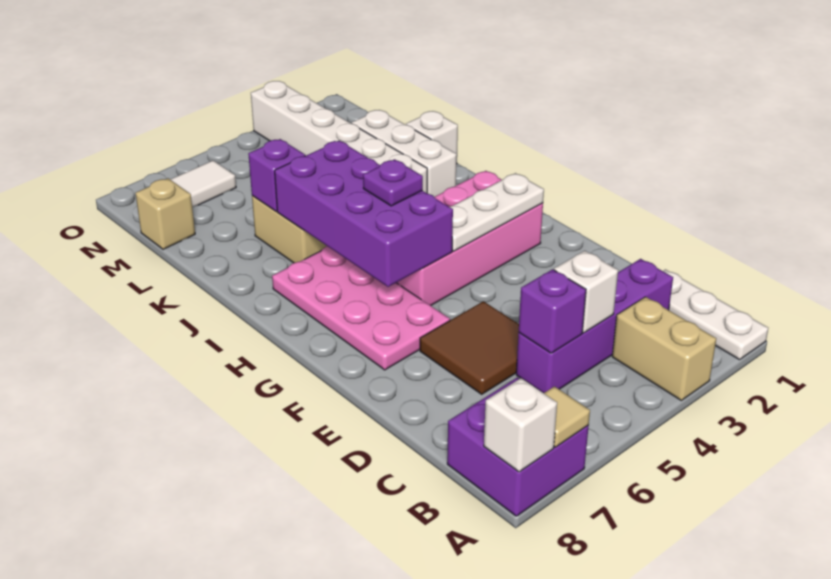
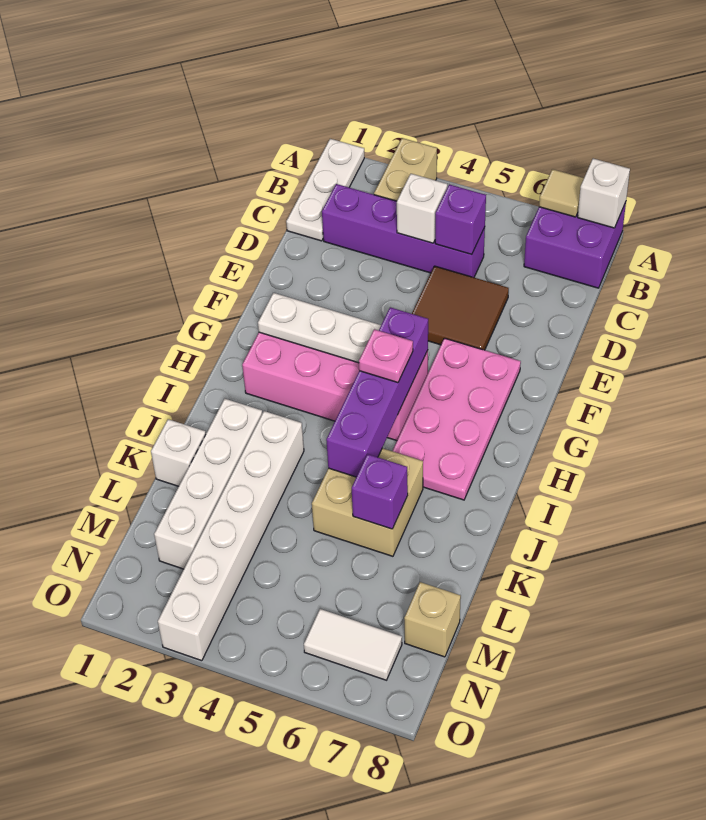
purple brick G5:J6 level 2 -> purple brick G5:J5 level 2
purple plate H5 level 3 -> pink plate H5 level 3
white brick J2:L2 level 1 -> white brick J2:M2 level 1

